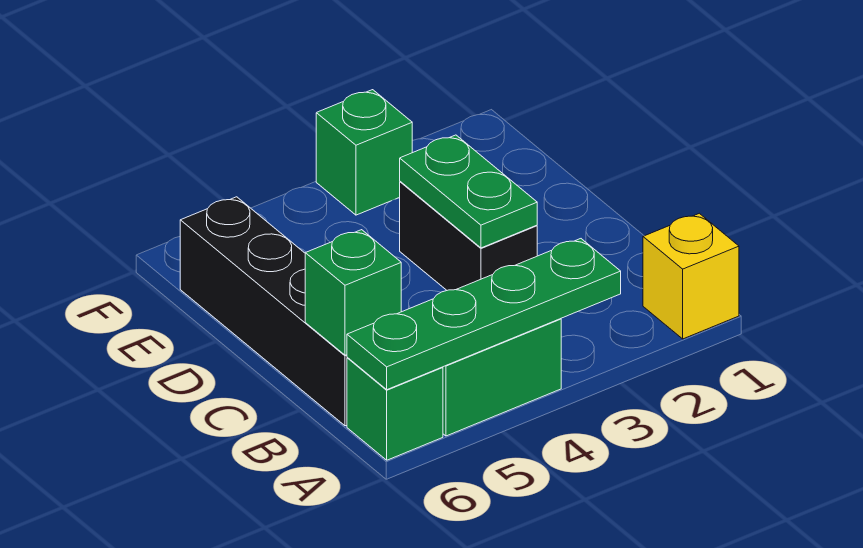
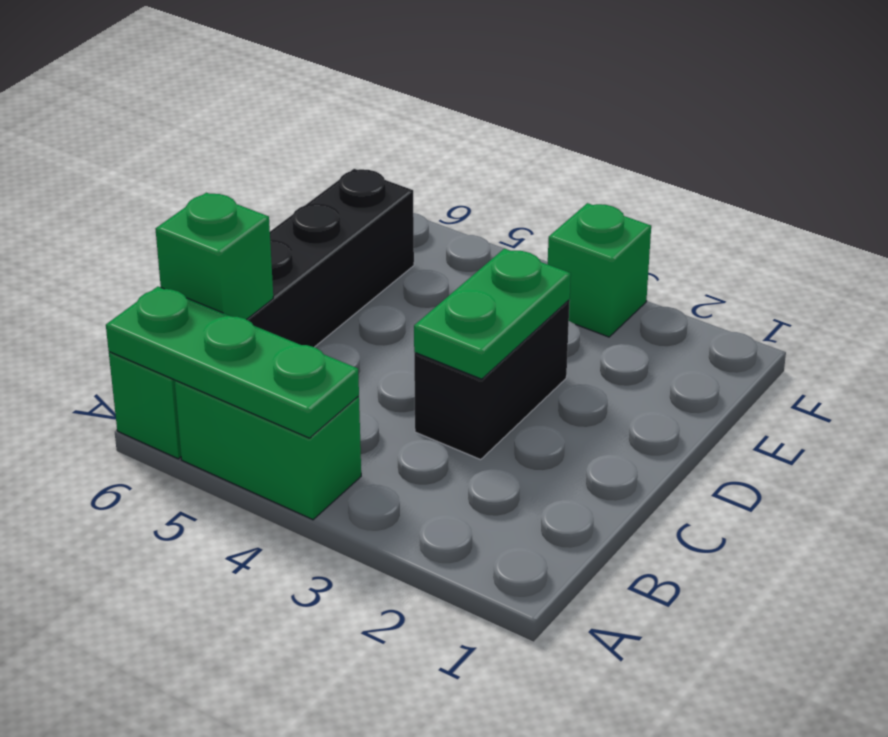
yellow brick A1 level 1 -> none
green plate A3:A6 level 2 -> green plate A4:A6 level 2

